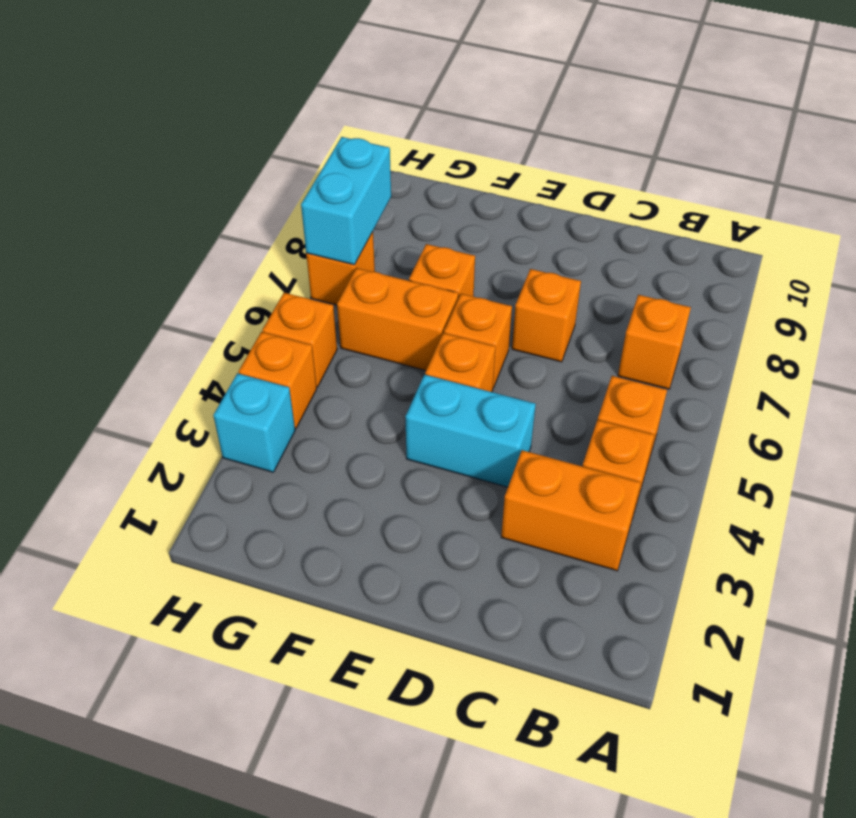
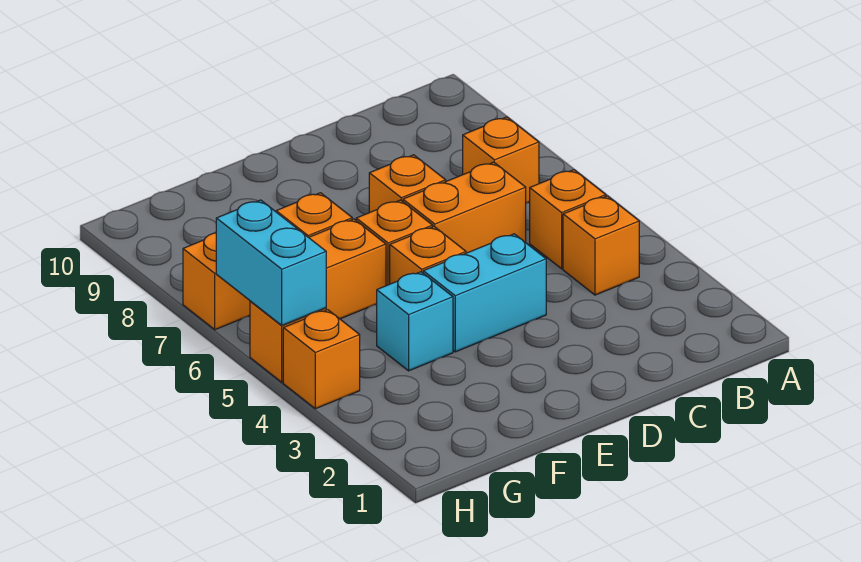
orange brick B3:C3 level 1 -> orange brick C6:D6 level 1
cyan brick H3 level 1 -> cyan brick F4 level 1
cyan brick H7:H8 level 2 -> cyan brick H5:H6 level 2

